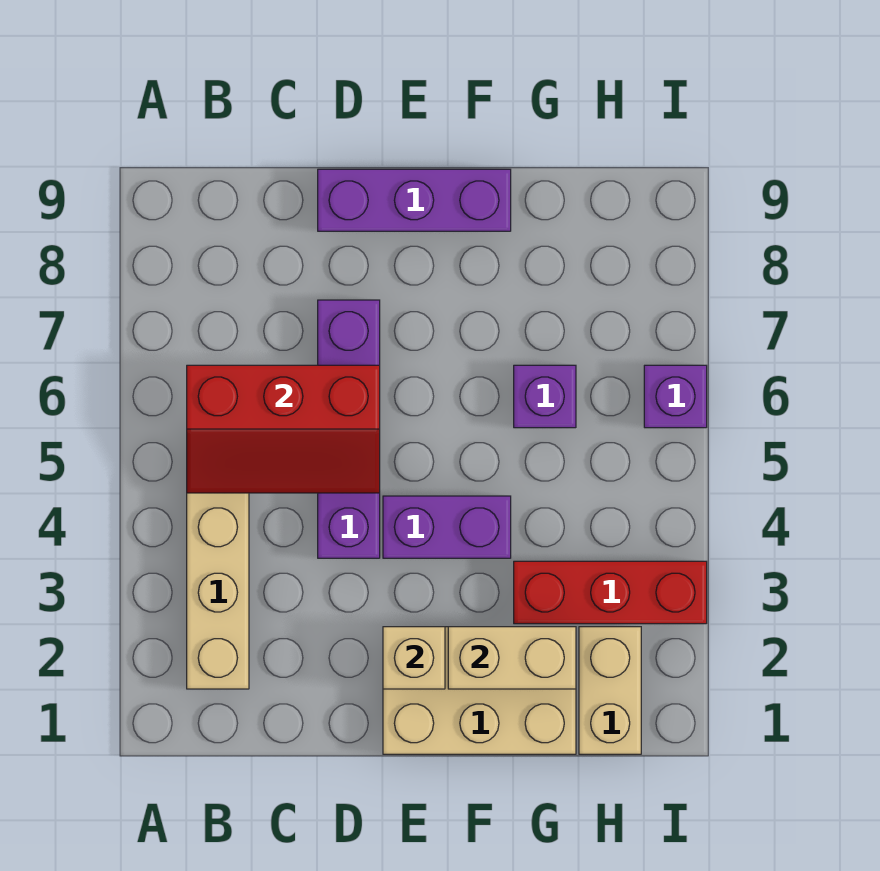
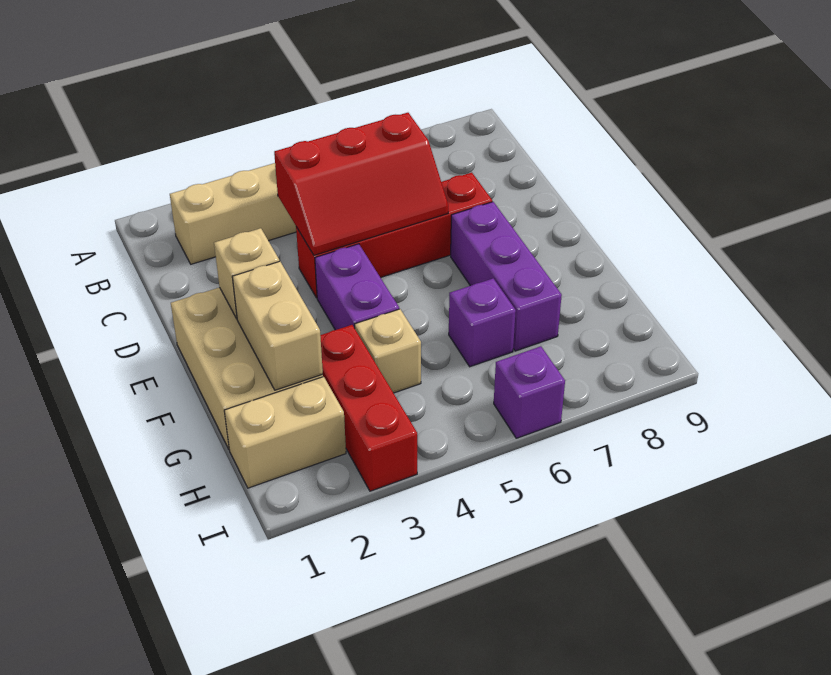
red slope B5:D6 level 2 top 6 -> red slope C4:D6 level 2 top C
purple brick D4:D7 level 1 -> red brick D4:D7 level 1
purple brick D9:F9 level 1 -> purple brick E7:G7 level 1
none -> tan brick G4 level 1

